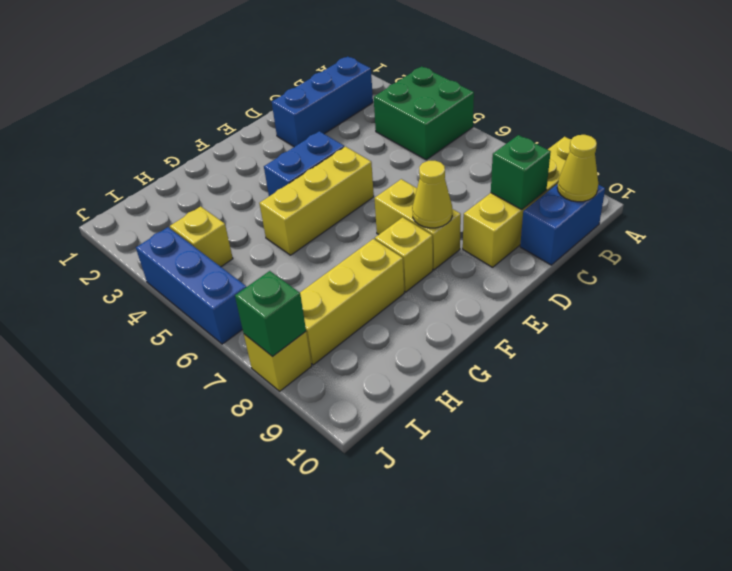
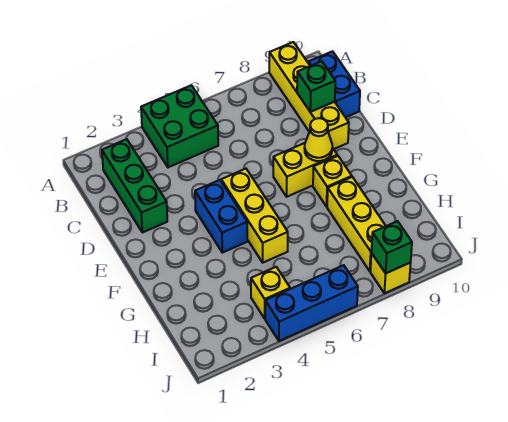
blue brick B2:D2 level 1 -> green brick B2:D2 level 1
yellow cone B10 level 2 -> none

